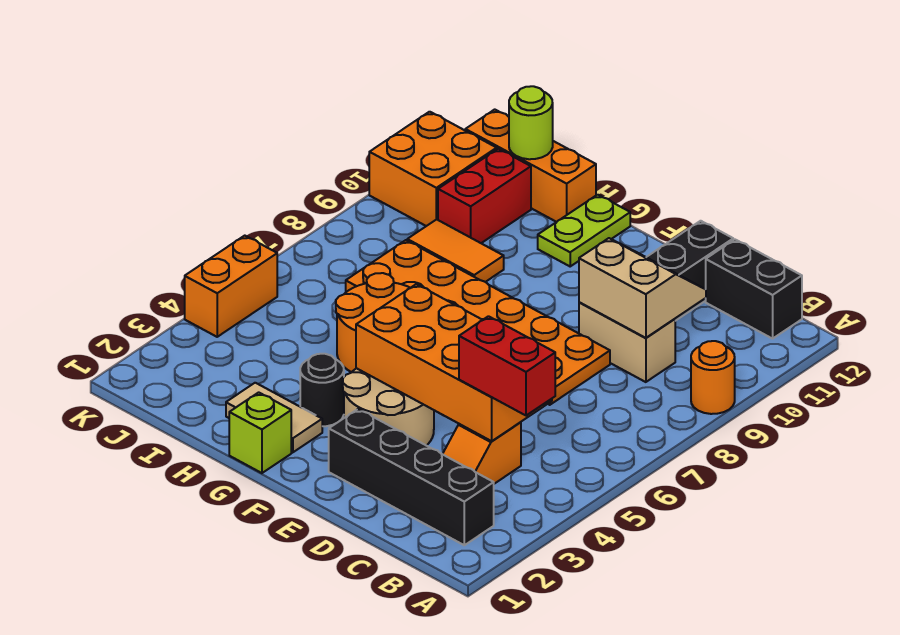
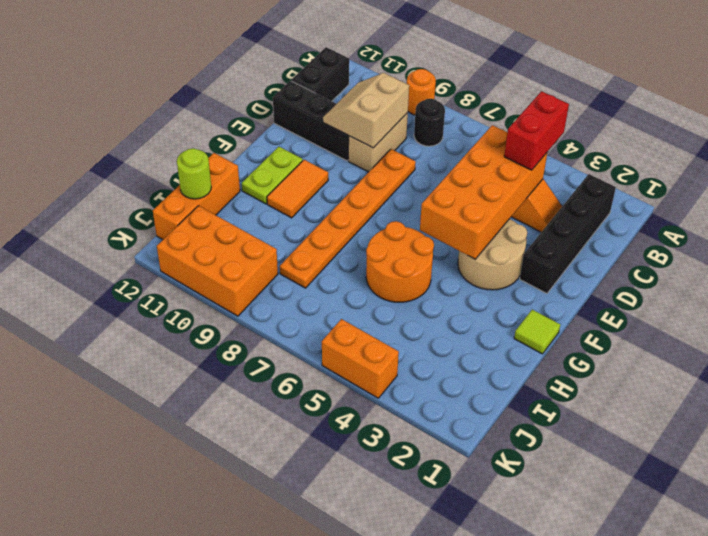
orange plate D7:I8 level 1 -> orange plate D8:I8 level 1
lime brick G1 level 1 -> lime tile G1 level 1
tan tile G2:H2 level 1 -> none
black round brick G3 level 1 -> black round brick B8 level 1
lime plate G11:G12 level 1 -> lime plate F11:G11 level 1
orange tile H9:I9 level 1 -> orange tile F10:G10 level 1
red brick I10:I11 level 1 -> none
orange brick J10:K11 level 1 -> orange brick J9:K11 level 1

